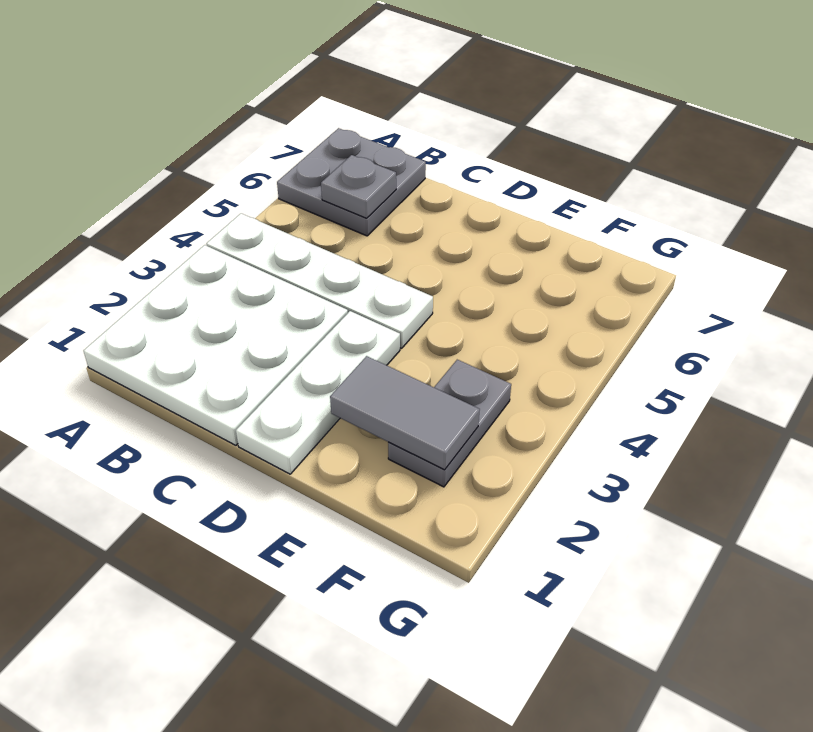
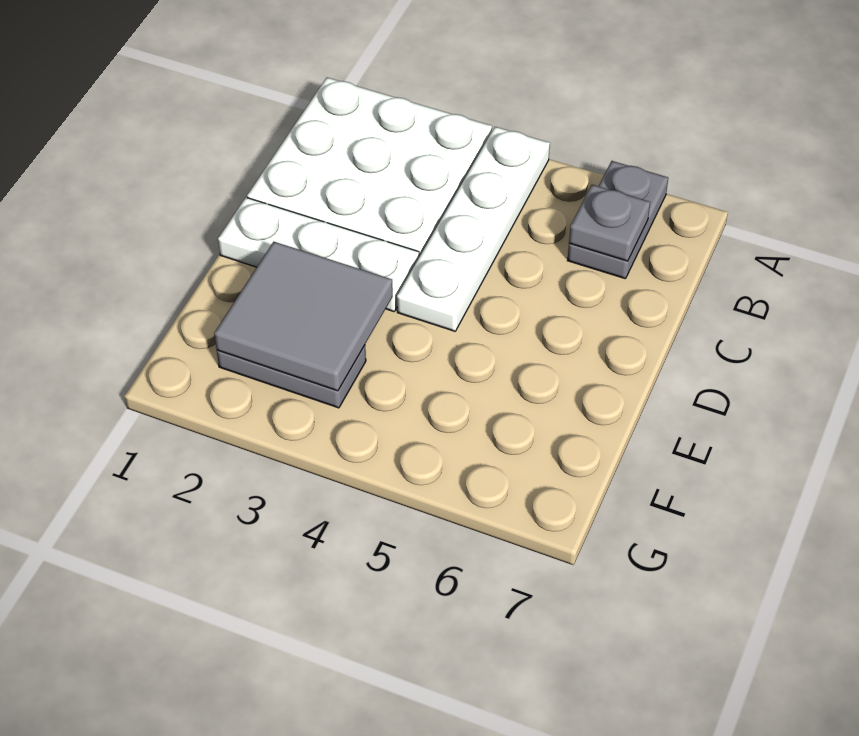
grey plate A6:B7 level 1 -> grey plate A6:B6 level 1
grey tile E2:F2 level 2 -> grey tile E2:F3 level 2

